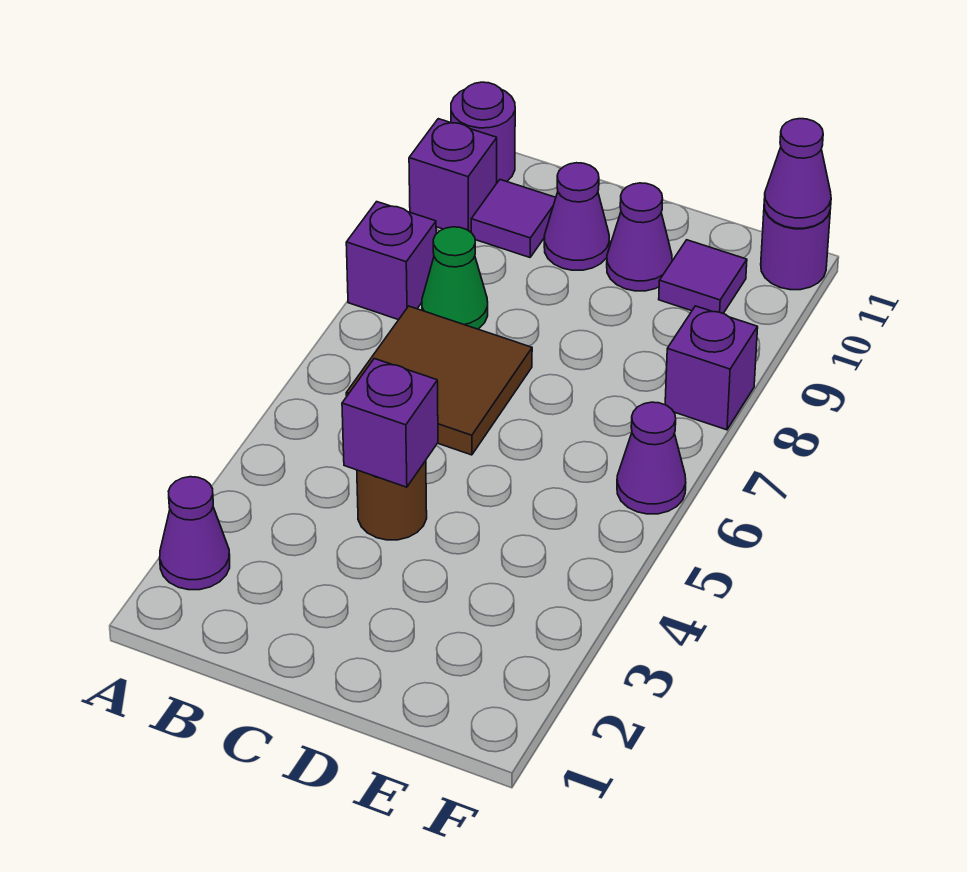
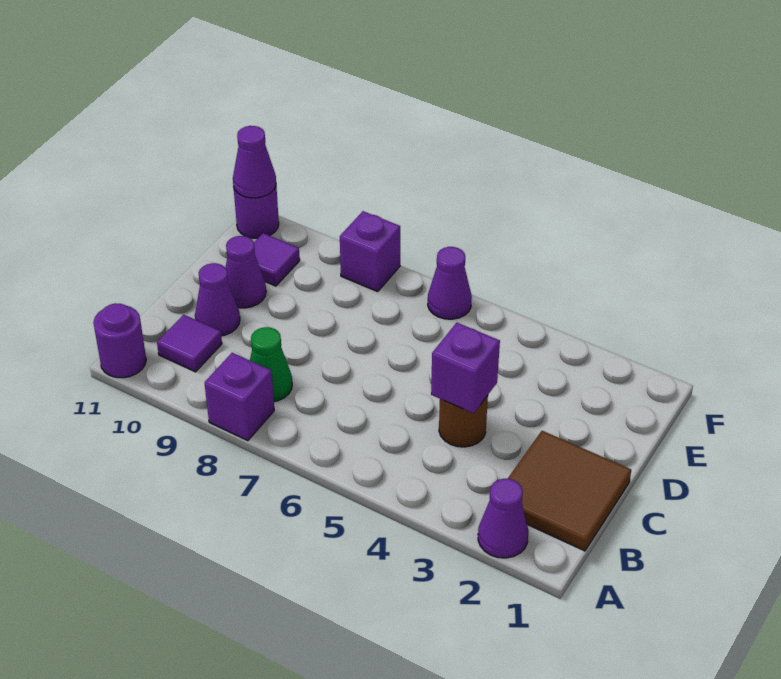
purple brick A10 level 1 -> none
brown tile B6:C7 level 1 -> brown tile B1:C2 level 1

